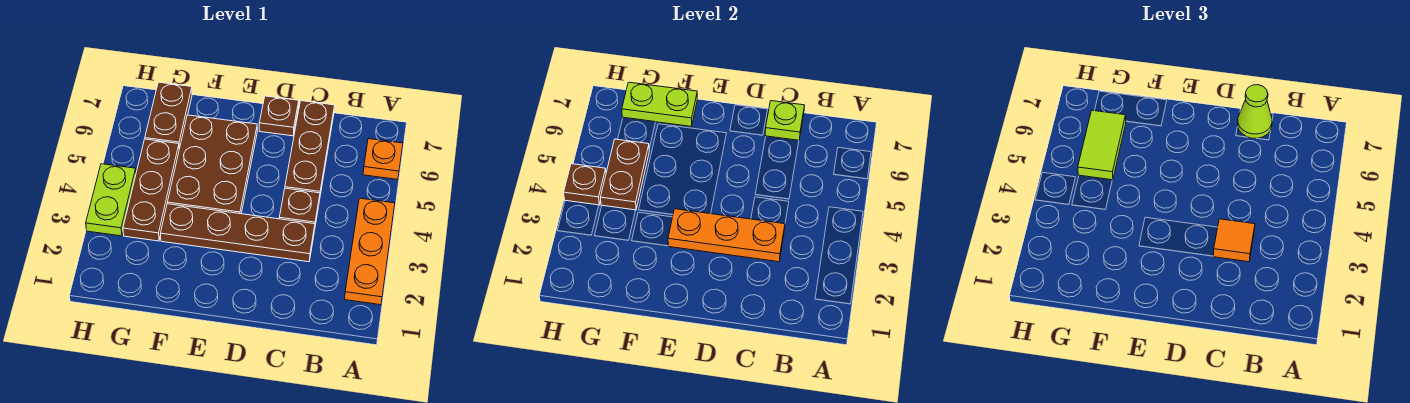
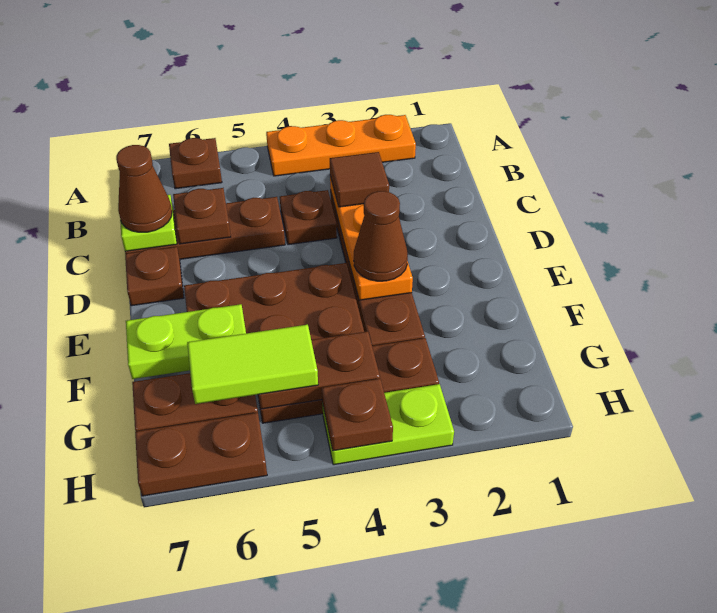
orange plate A6 level 1 -> brown plate A6 level 1
orange tile C3 level 3 -> brown tile C3 level 3
none -> brown plate C6 level 2
lime cone C7 level 3 -> brown cone C7 level 3
none -> brown cone E3 level 3
lime plate F7:G7 level 2 -> lime plate F6:F7 level 2
none -> brown plate H6:H7 level 1

